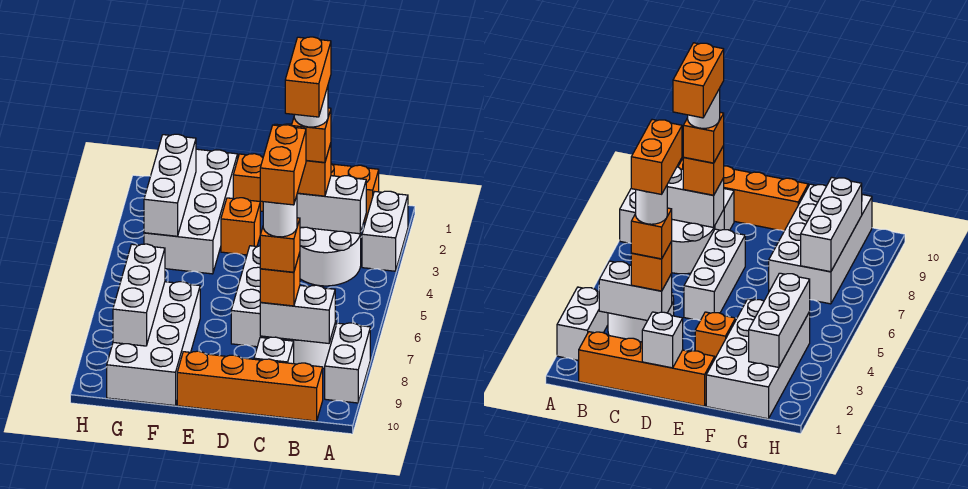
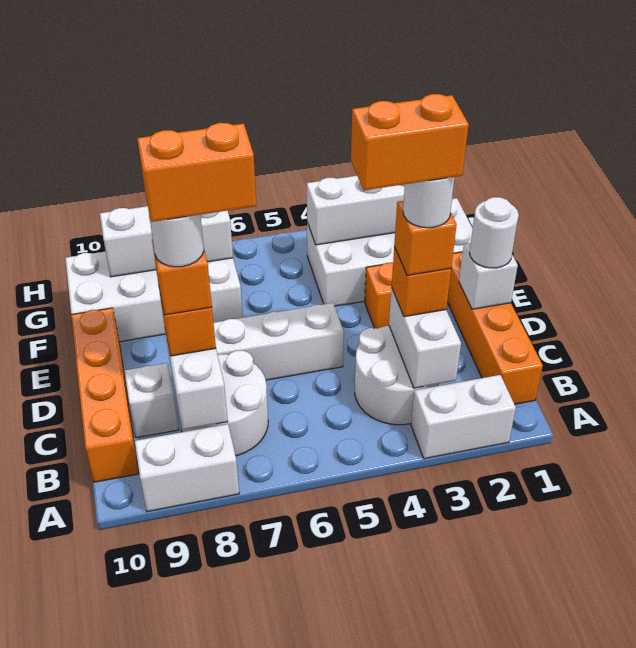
none -> white round brick D1 level 3

